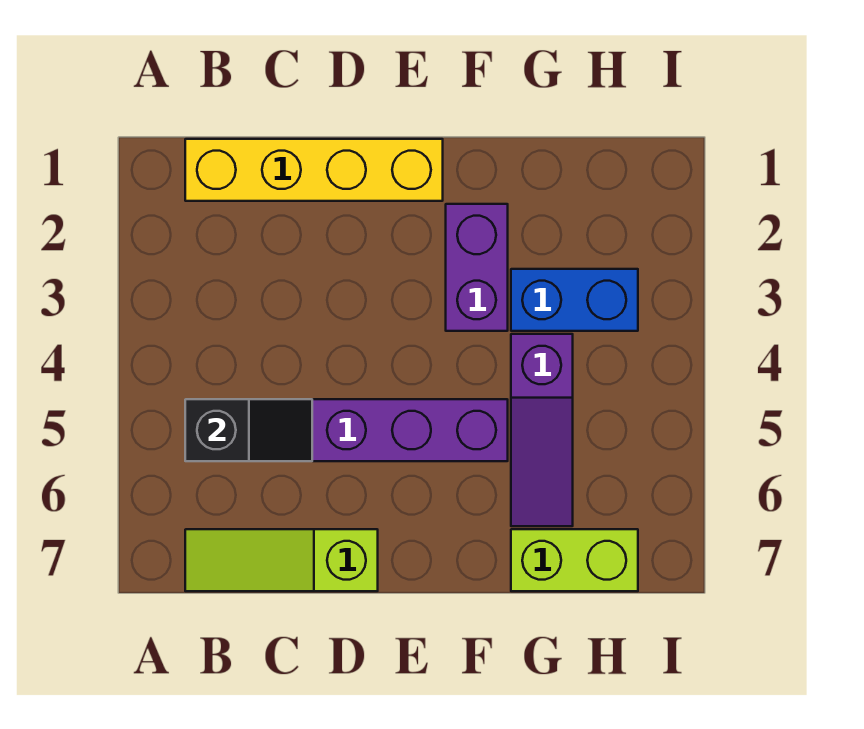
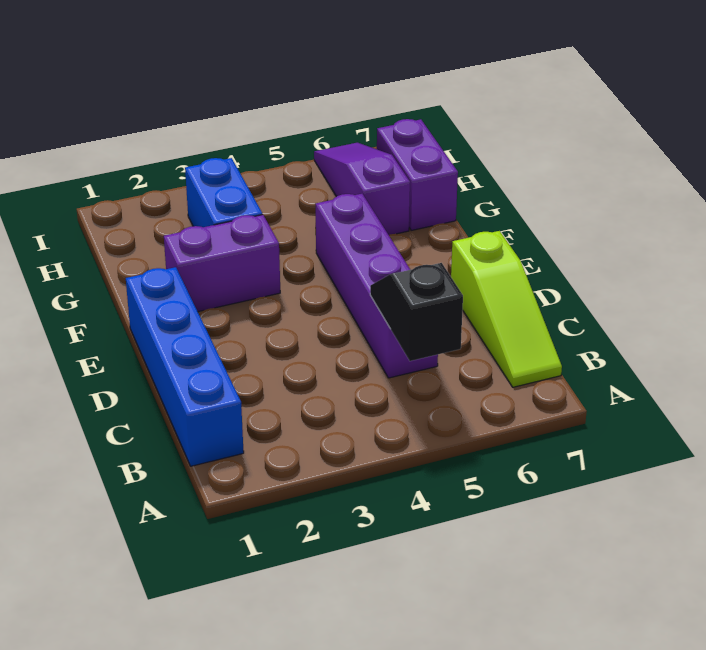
yellow brick B1:E1 level 1 -> blue brick B1:E1 level 1
purple slope G4:G6 level 1 top 4 -> purple slope G6:I6 level 1 top G
lime brick G7:H7 level 1 -> purple brick G7:H7 level 1

